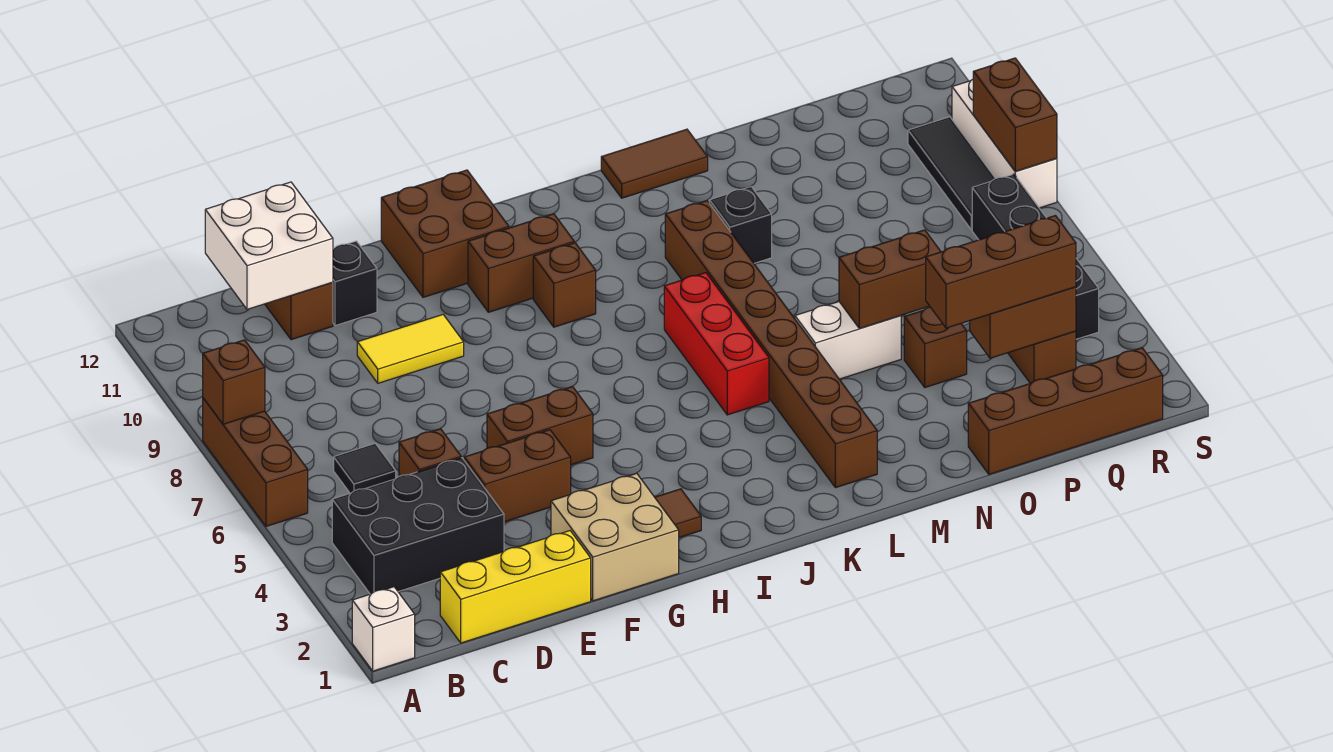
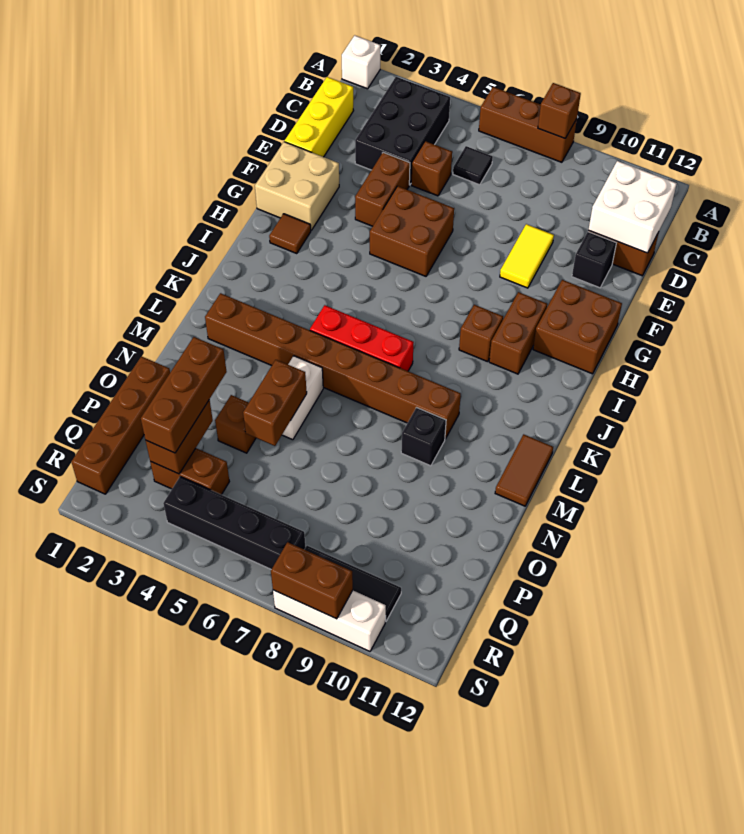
brown brick F5:G5 level 1 -> brown brick F5:G6 level 1

